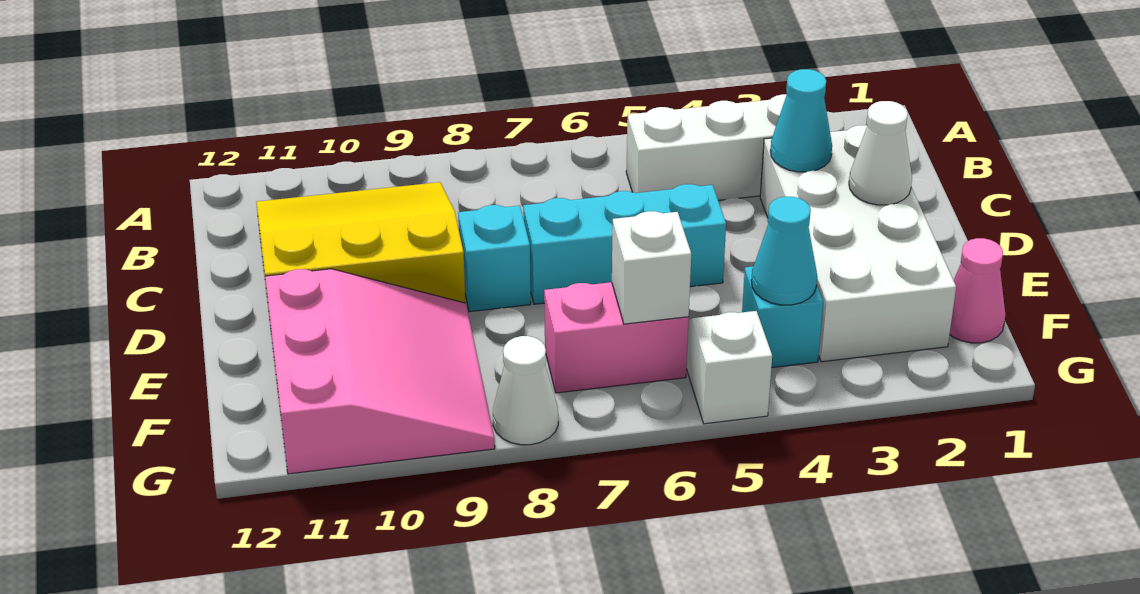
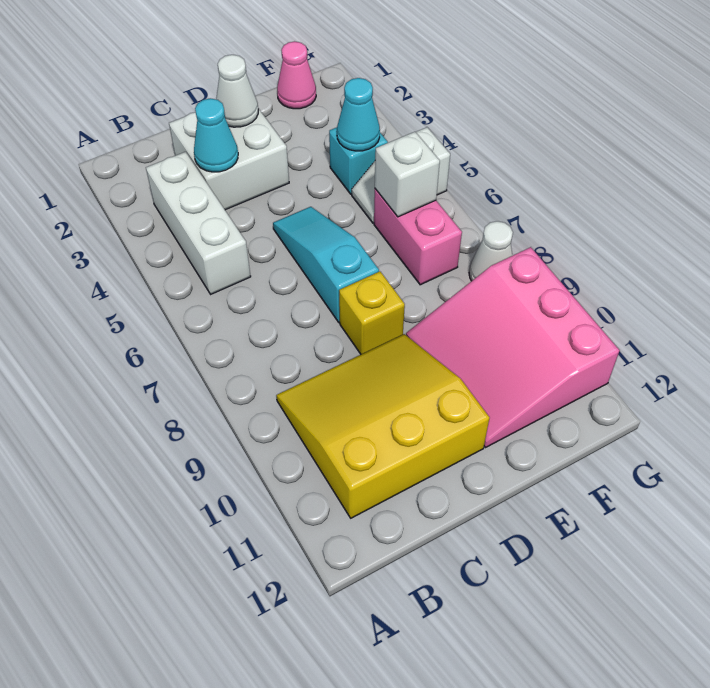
yellow slope B9:D11 level 1 top D -> yellow slope B9:D11 level 1 top 11
white brick C2:F3 level 1 -> white brick C2:D3 level 1
cyan brick D5:D7 level 1 -> cyan slope D5:D7 level 1 top 7
cyan brick D8 level 1 -> yellow brick D8 level 1
pink slope E9:G11 level 1 top 11 -> pink slope E9:G11 level 1 top G

